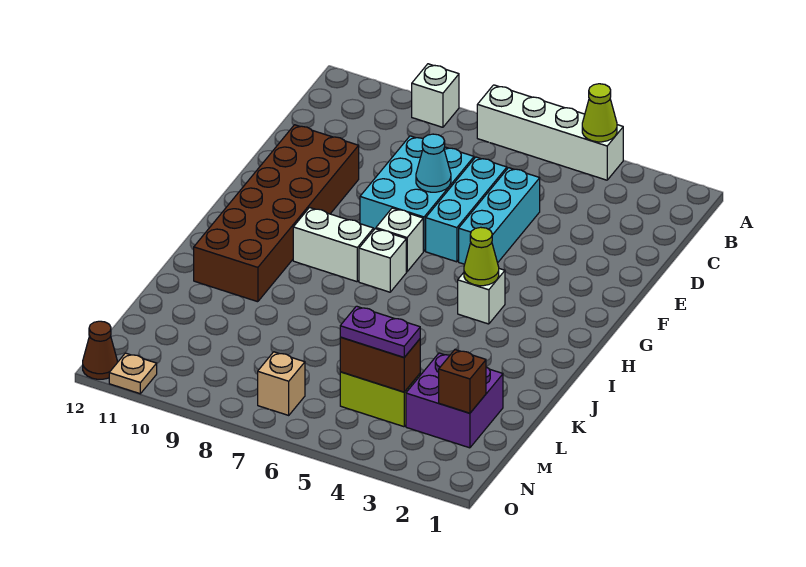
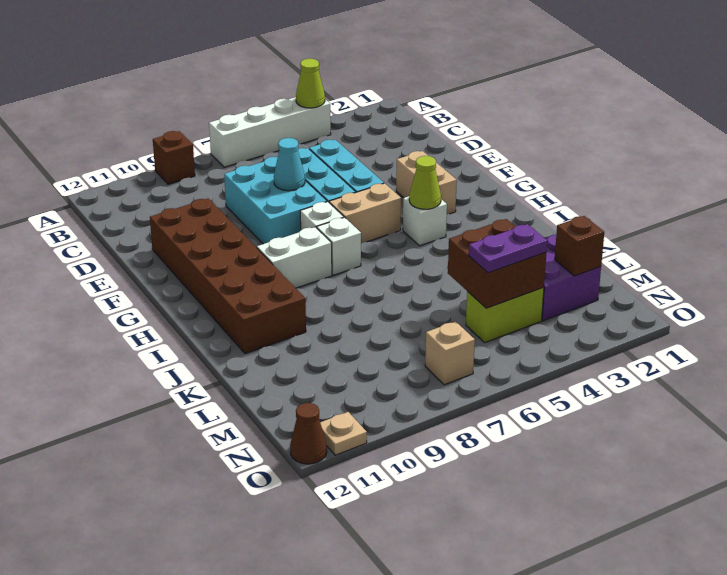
white brick A9 level 1 -> brown brick A9 level 1
none -> tan brick F3:G3 level 1
none -> tan brick G5:G6 level 1
brown brick M4:M5 level 2 -> brown brick L4:M5 level 2

